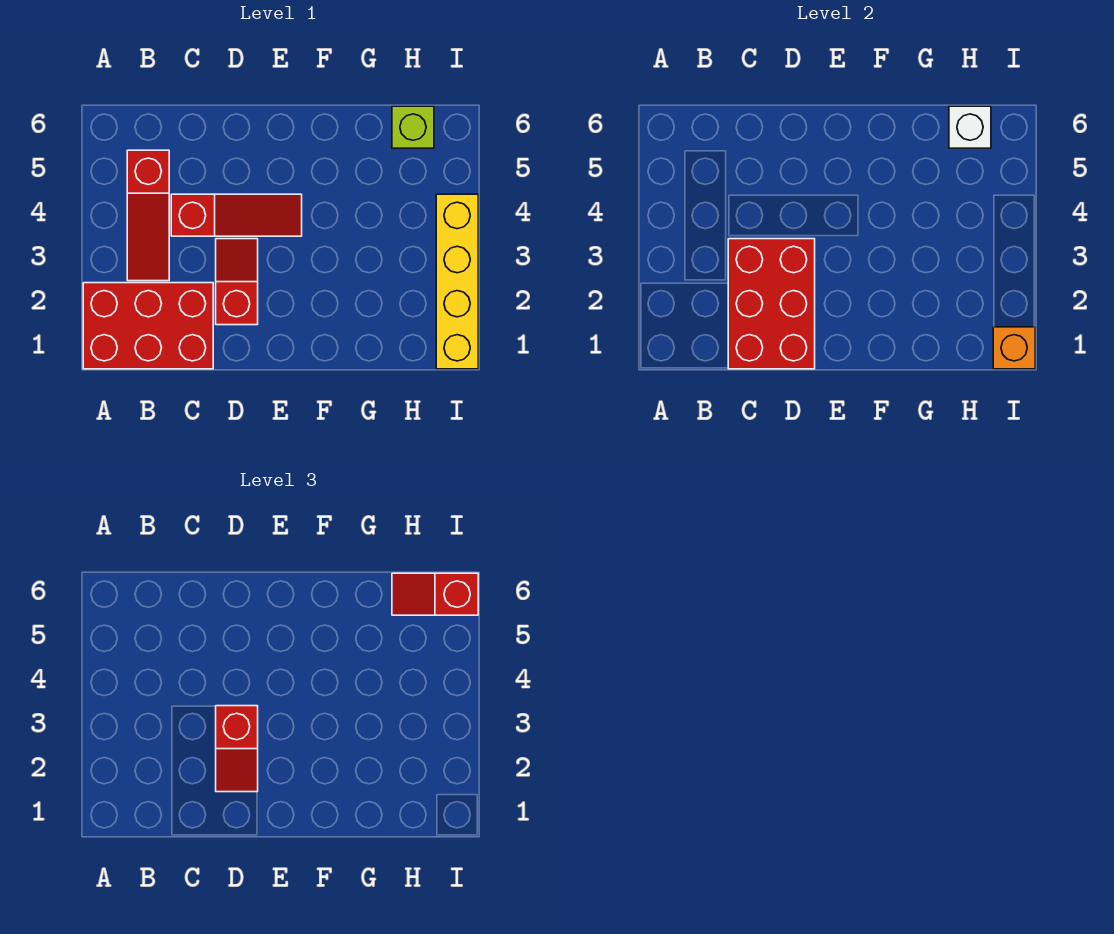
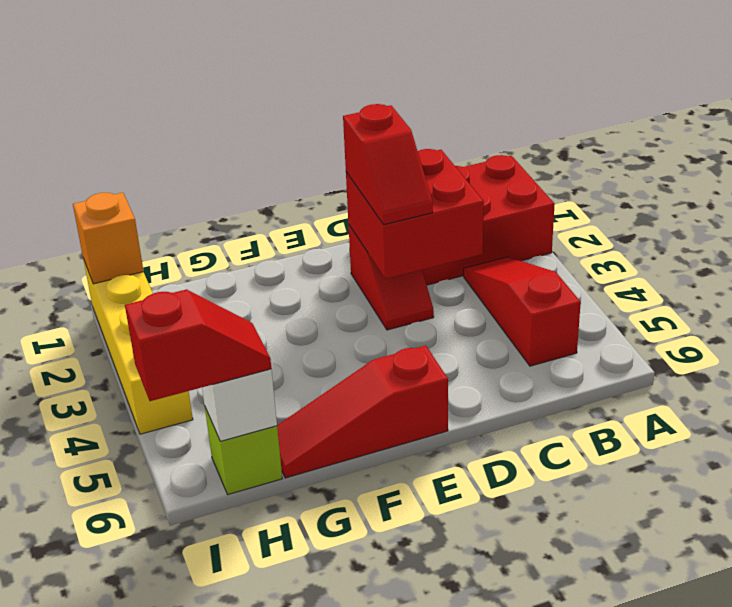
red brick C1:D3 level 2 -> red brick C2:D3 level 2
red slope C4:E4 level 1 top C -> red slope E6:G6 level 1 top E
red slope D2:D3 level 3 top 3 -> red slope D2:D3 level 3 top 2

